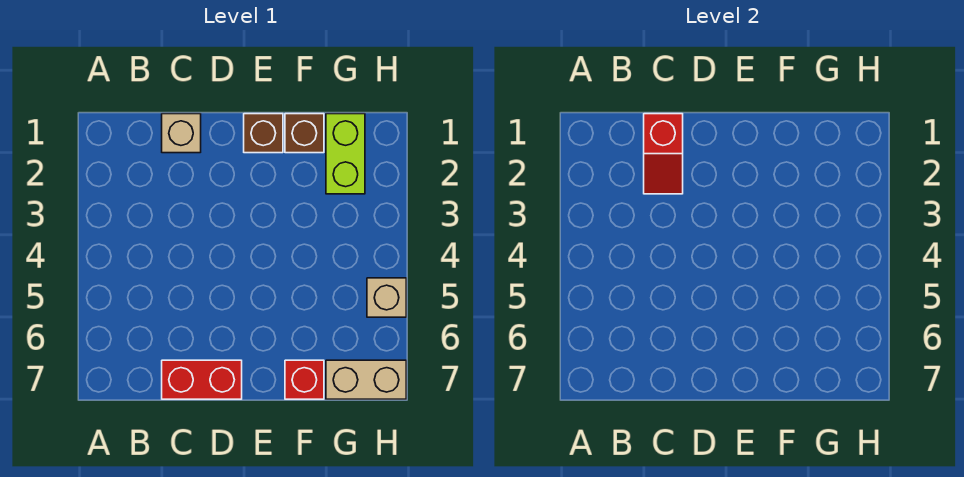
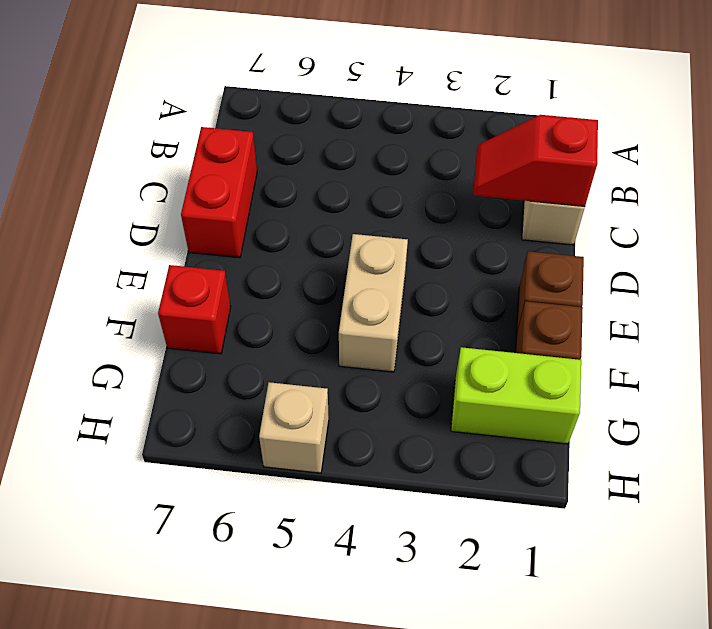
tan brick G7:H7 level 1 -> tan brick E4:F4 level 1

